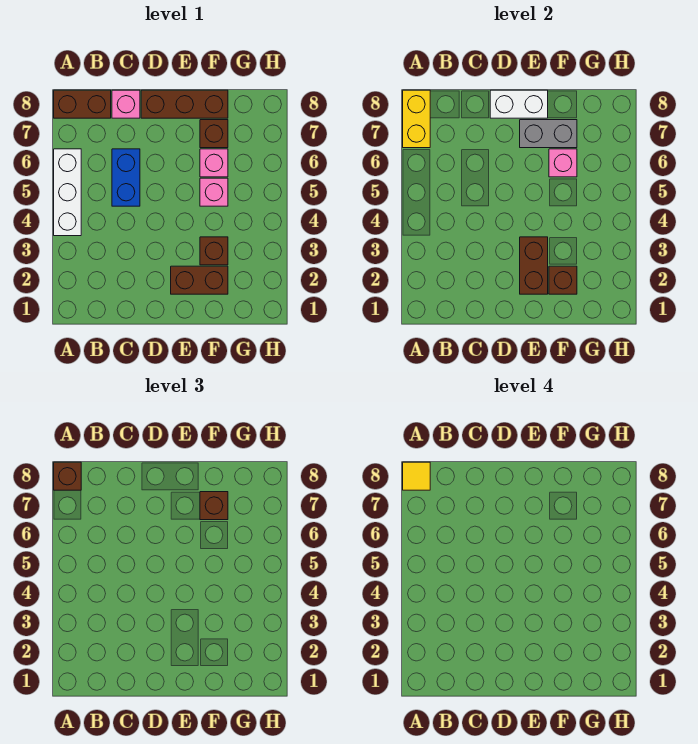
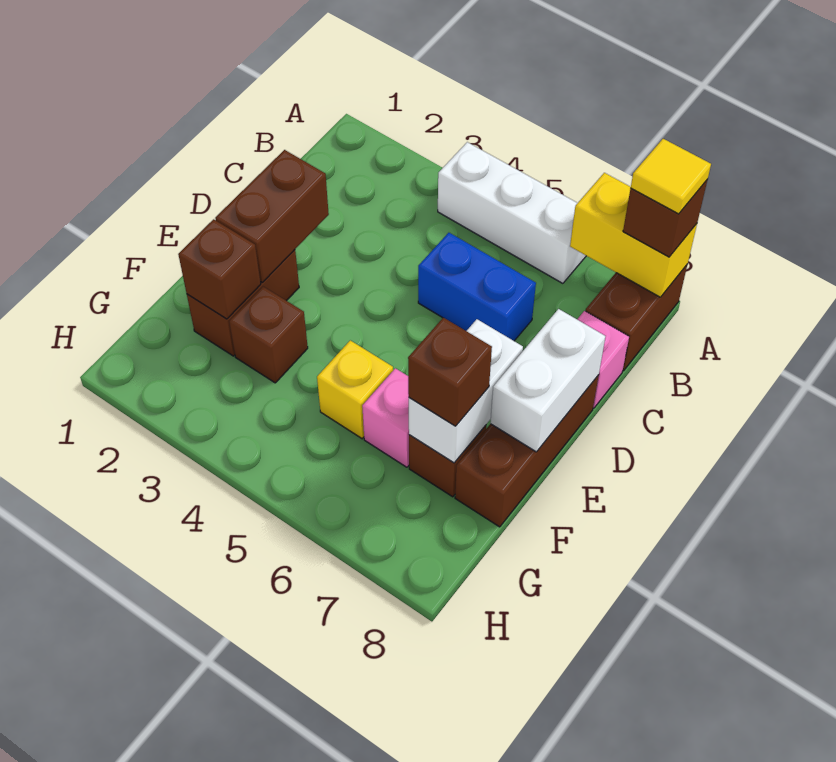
brown brick E2:E3 level 2 -> brown brick D2:E2 level 2
grey brick E7:F7 level 2 -> white brick E7:F7 level 2
pink brick F5 level 1 -> yellow brick F5 level 1
pink brick F6 level 2 -> none

